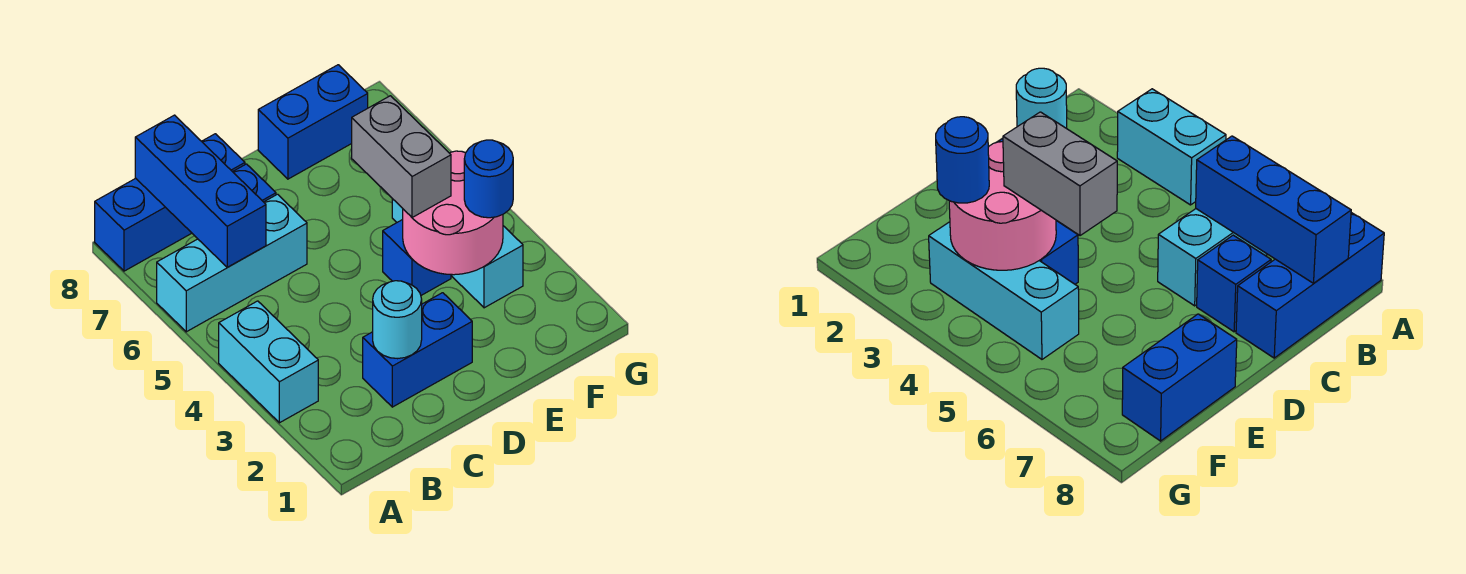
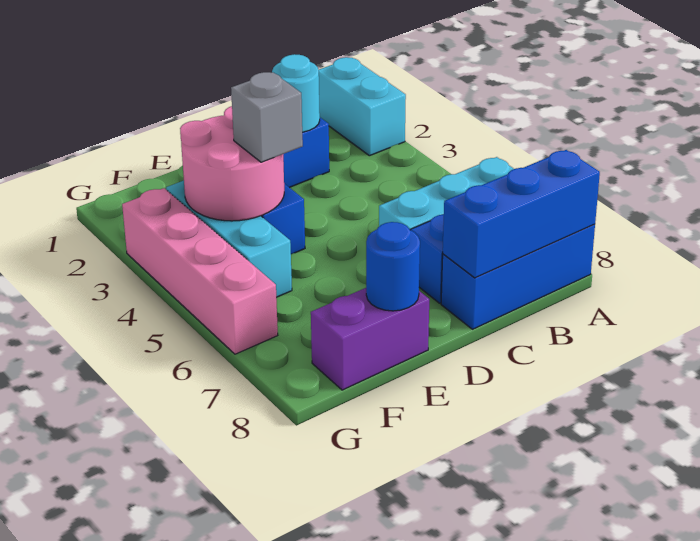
cyan brick A3:A4 level 1 -> cyan brick A1:A2 level 1
blue brick B6:B8 level 2 -> blue brick A8:C8 level 2
grey brick E4:E5 level 3 -> grey brick E4 level 3
blue brick E8:F8 level 1 -> purple brick E8:F8 level 1
blue round brick F3 level 3 -> blue round brick E8 level 2
none -> pink brick G3:G6 level 1

